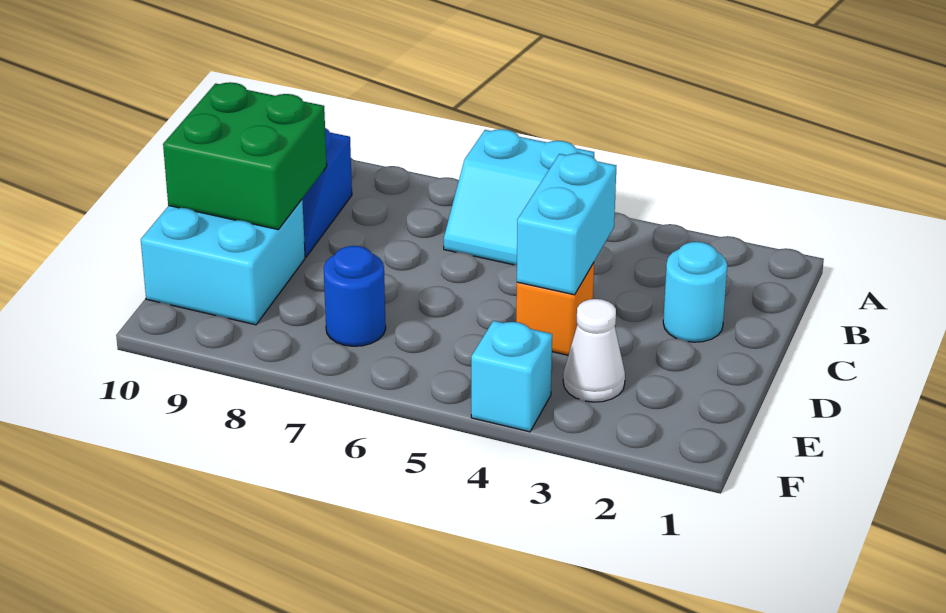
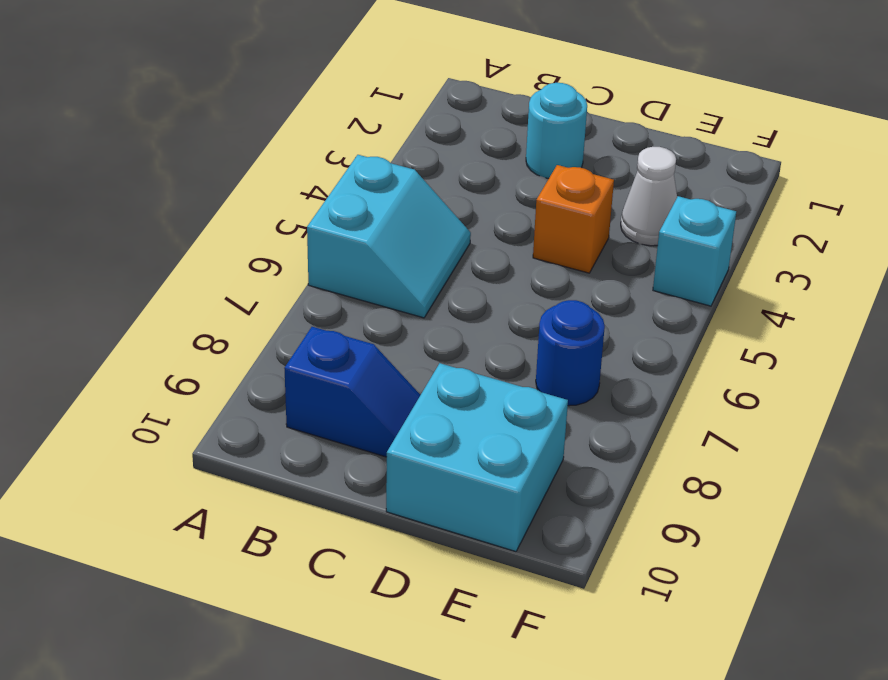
cyan brick C4:D4 level 2 -> none
green brick C9:D10 level 2 -> none

